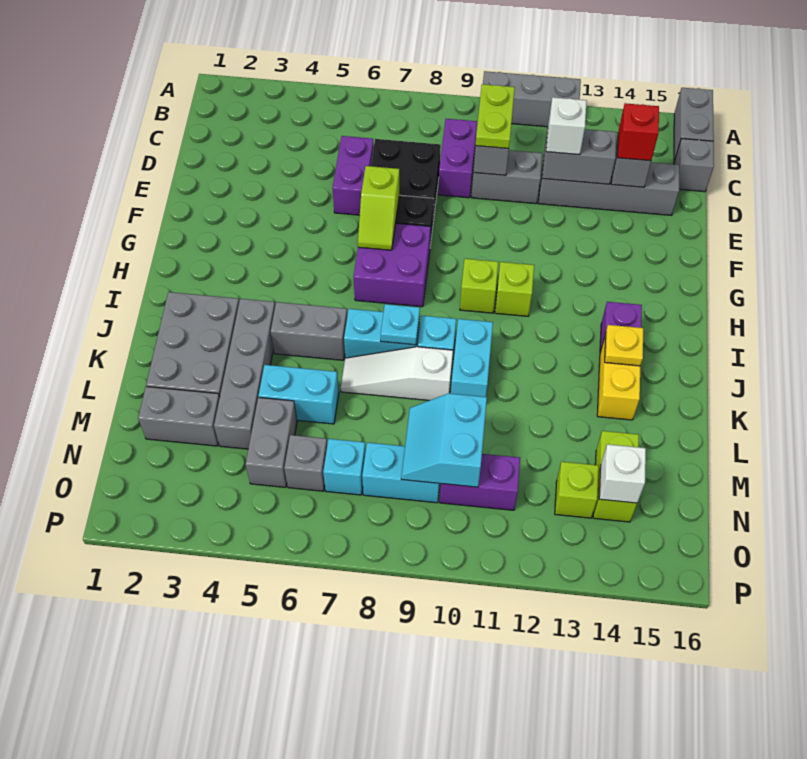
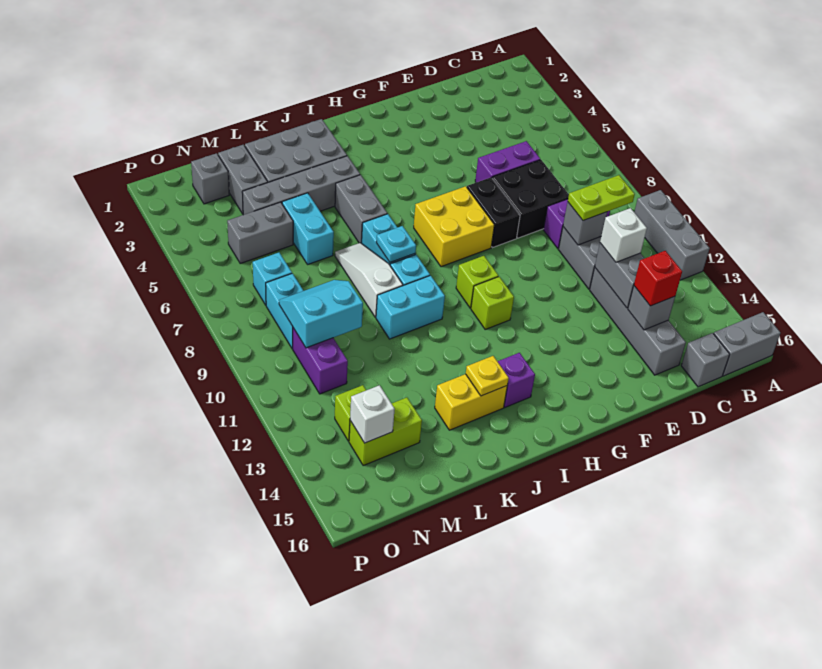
lime slope F7:G7 level 2 top F -> none
purple brick G7:H8 level 1 -> yellow brick G7:H8 level 1
grey brick N6 level 1 -> grey brick N2 level 1

